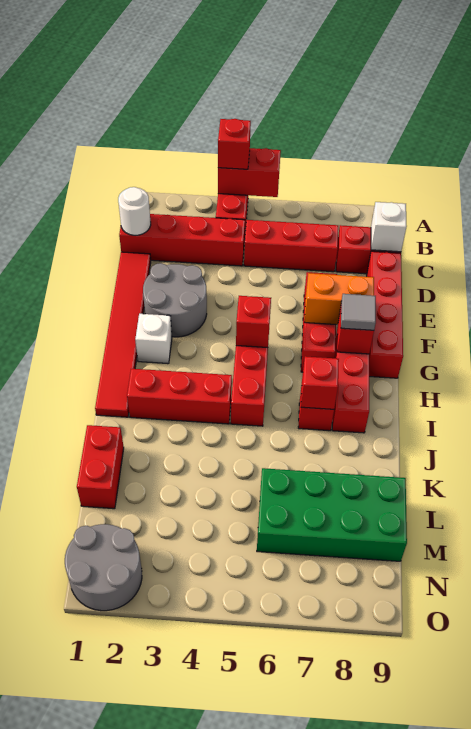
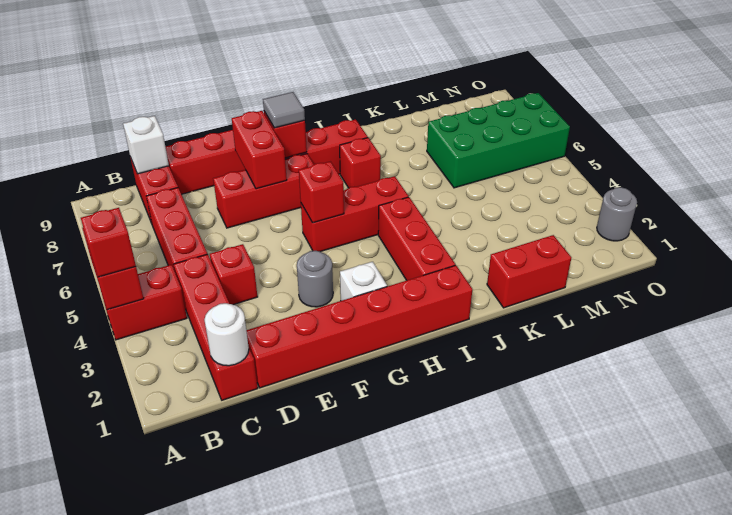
red tile D1:I1 level 1 -> red brick D1:I1 level 1
grey round brick E2:F3 level 1 -> grey round brick F3 level 1
orange brick F7:F8 level 2 -> red brick F7:F8 level 2
red brick I7 level 2 -> red brick D4 level 1
green brick L6:M9 level 1 -> green brick L6:O7 level 1
grey round brick N1:O2 level 1 -> grey round brick O2 level 1

